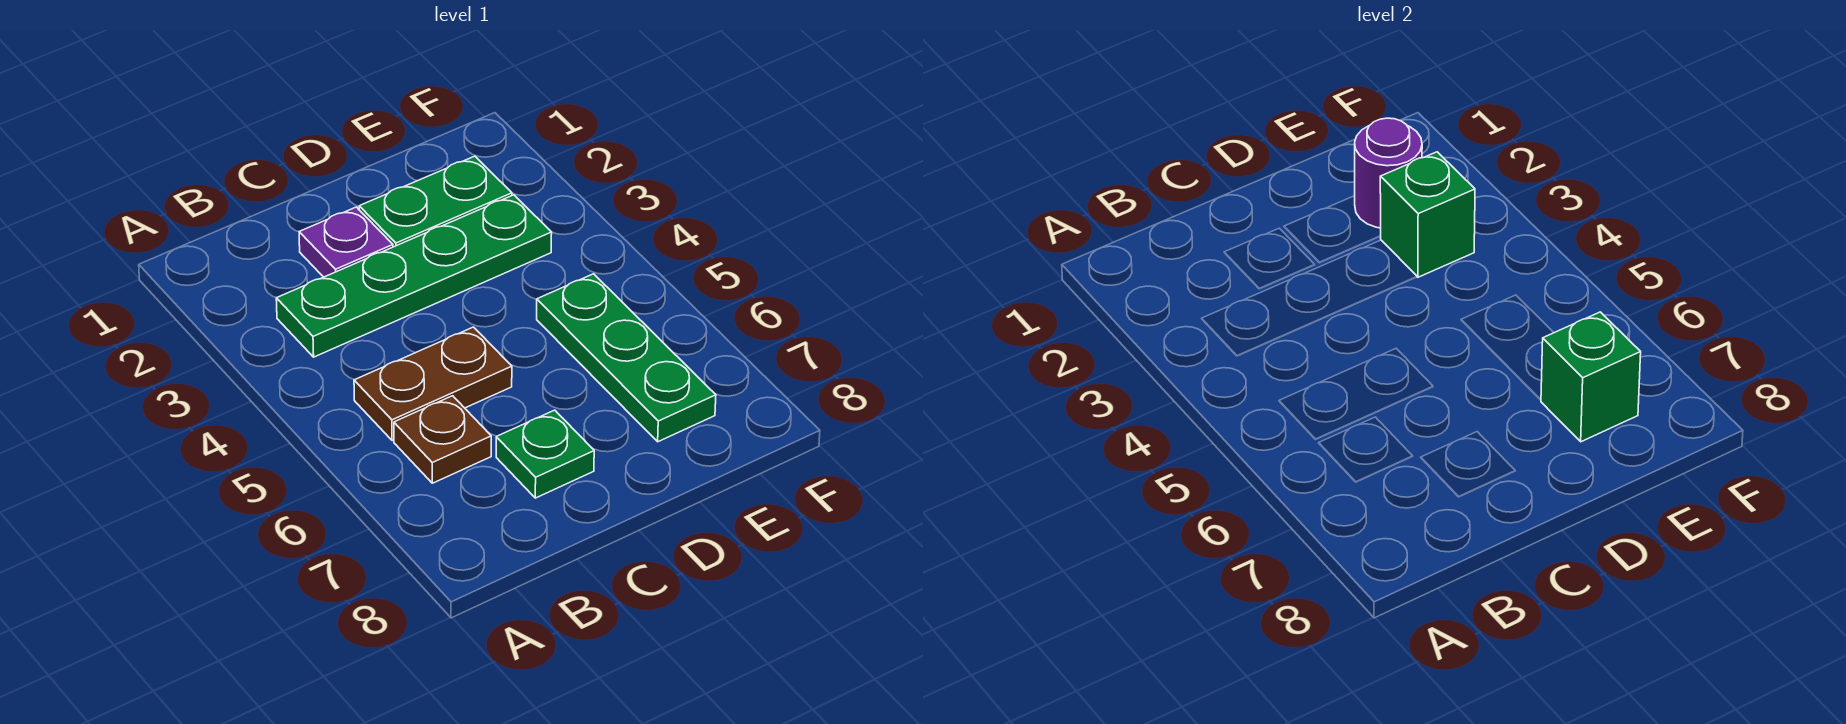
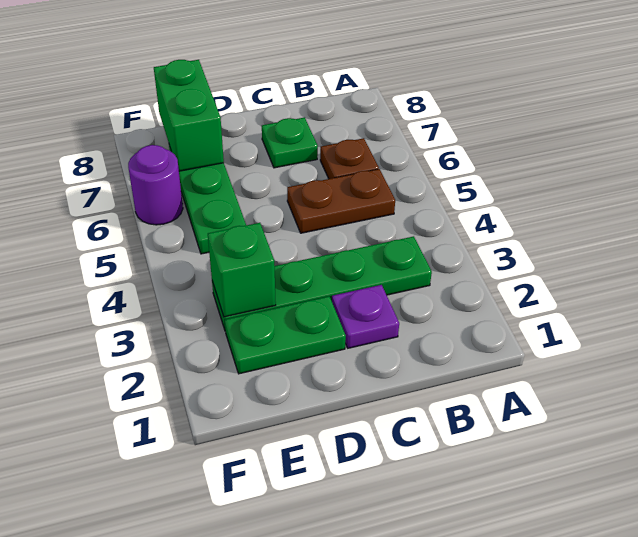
purple round brick E2 level 2 -> purple round brick F6 level 1
green brick E7 level 2 -> green brick E7:E8 level 2

